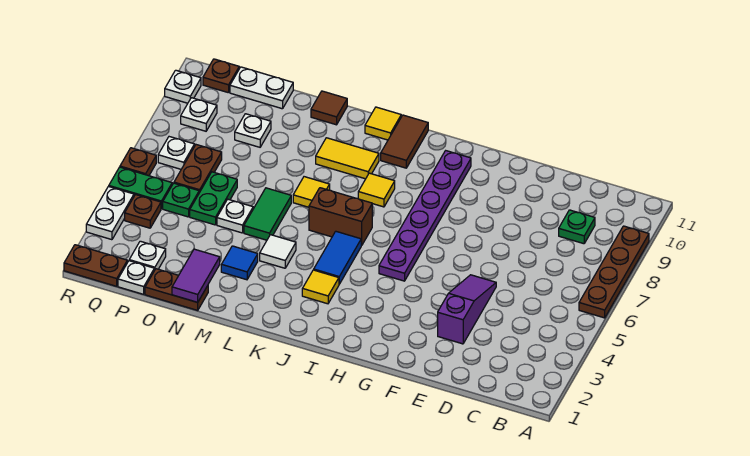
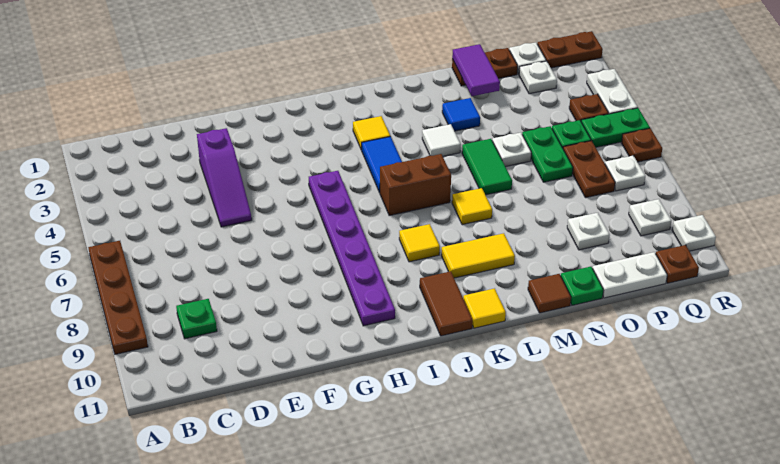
none -> green plate N11 level 1

